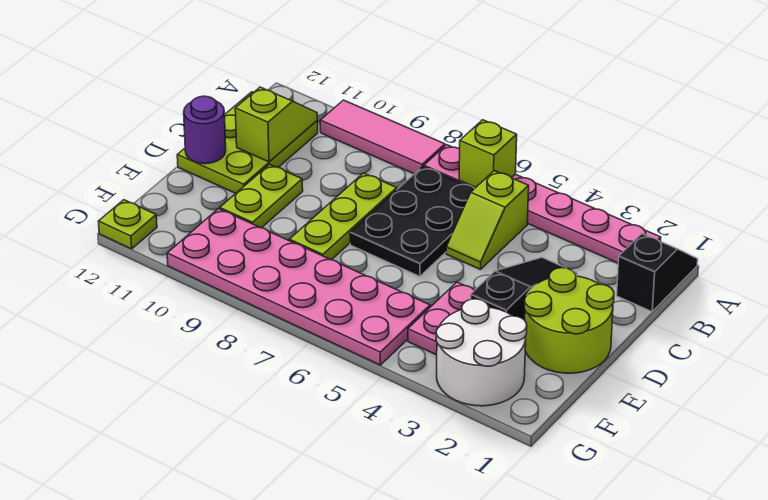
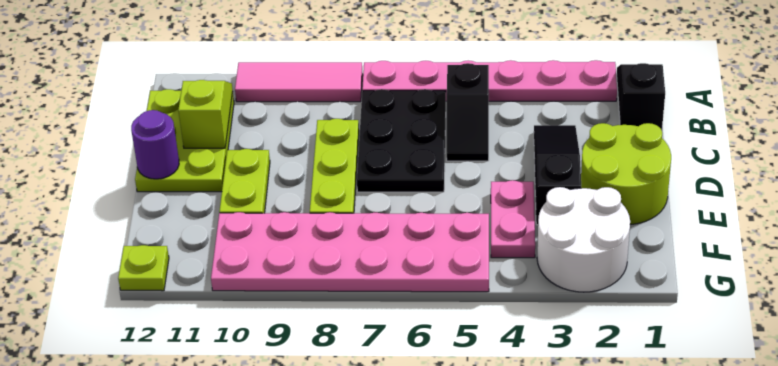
lime brick A6 level 2 -> none
lime slope B5:C5 level 1 top B -> black slope B5:C5 level 1 top B

